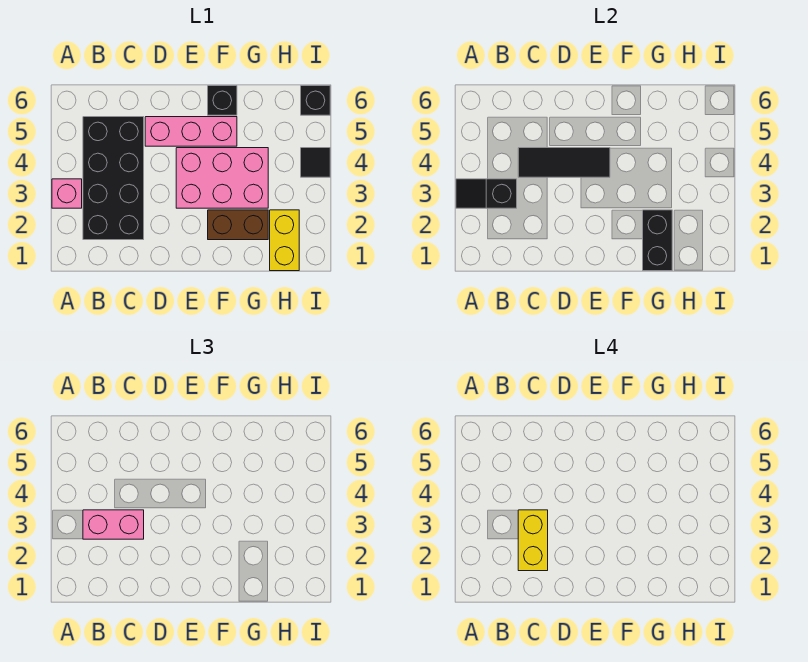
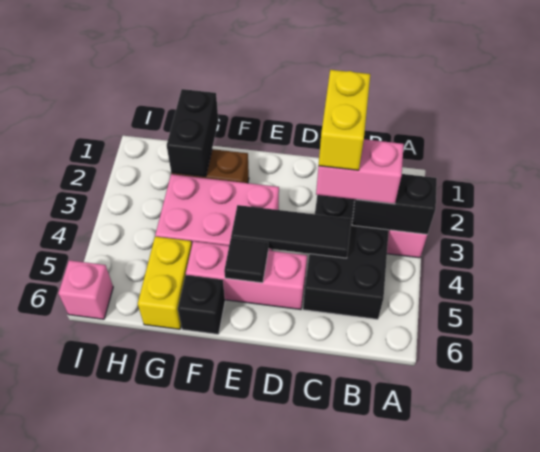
black slope A3:B3 level 2 top B -> black brick A3:B3 level 2
yellow brick H1:H2 level 1 -> yellow brick G5:G6 level 1
black tile I4 level 1 -> black tile E5 level 2
black brick I6 level 1 -> pink brick I6 level 1

